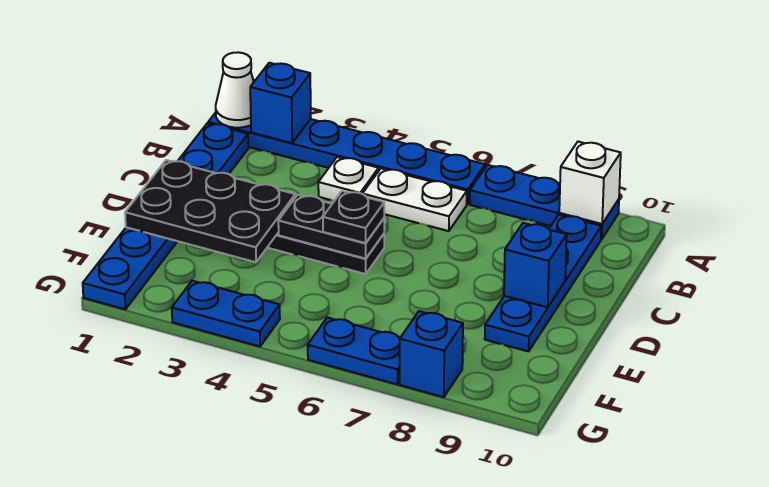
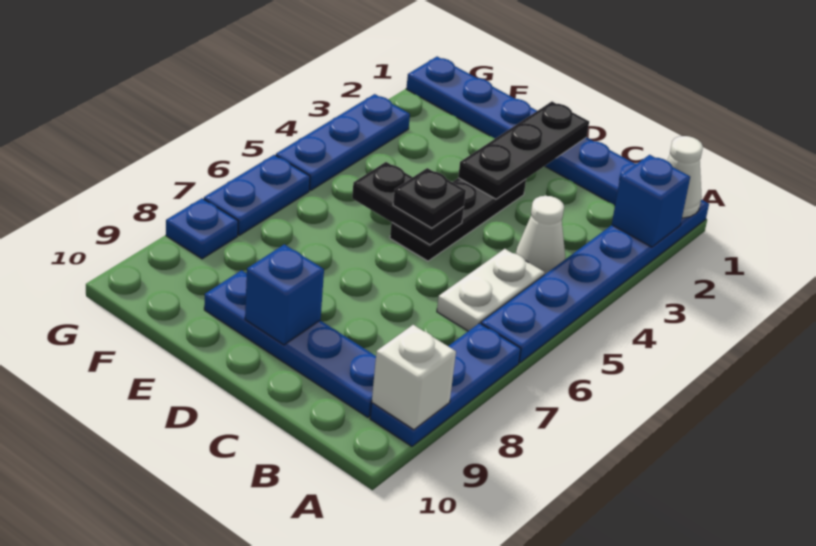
white plate B4 level 1 -> white cone B4 level 1
black plate D1:E3 level 2 -> black plate D1:D3 level 2
black plate D4:D5 level 2 -> black plate D5:E5 level 2
blue plate G3:G4 level 1 -> blue plate G3:G5 level 1
blue brick G8 level 1 -> blue plate G8 level 1

